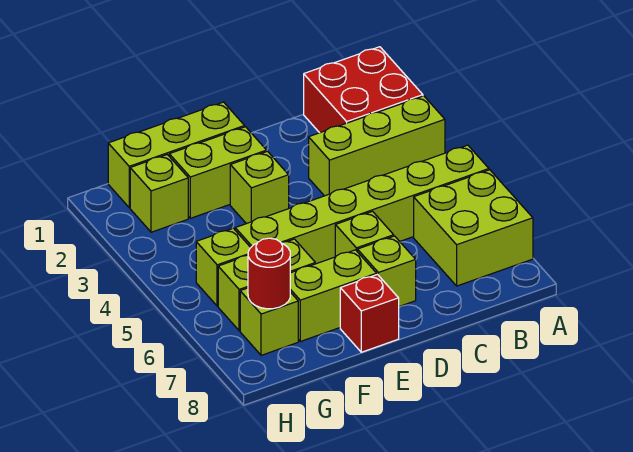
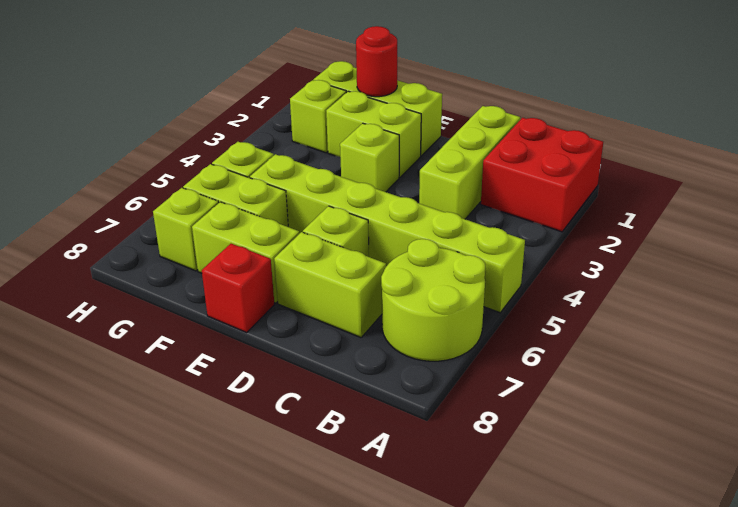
lime brick A3:C3 level 1 -> lime brick C1:C3 level 1
lime brick A6:B7 level 1 -> lime round brick A6:B7 level 1
lime brick D7 level 1 -> lime brick C7:D7 level 1
red round brick G7 level 2 -> red round brick F1 level 2

